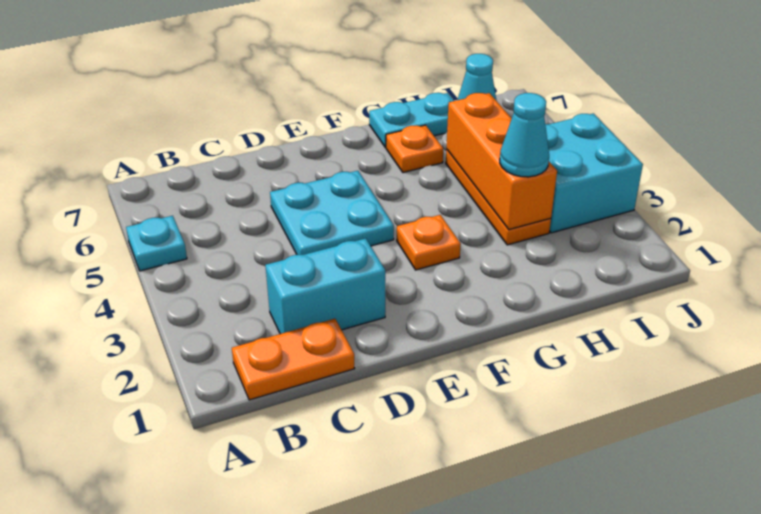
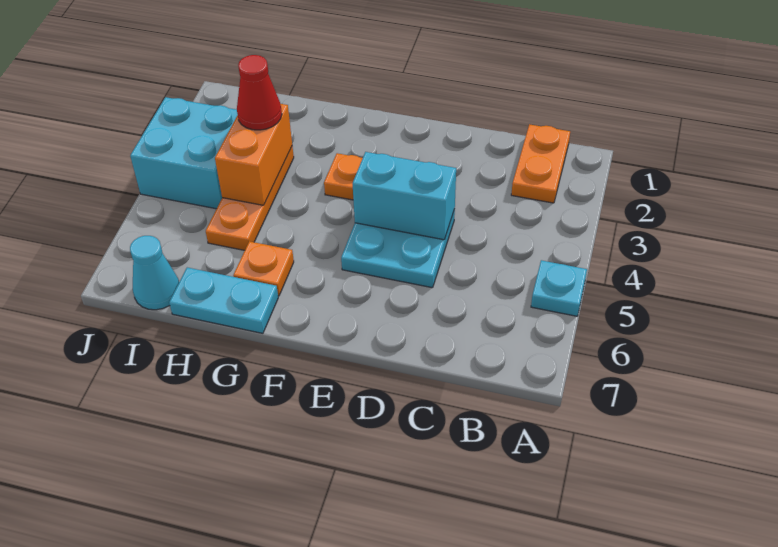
orange plate B1:C1 level 1 -> orange plate B1:B2 level 1
cyan brick C2:D2 level 1 -> cyan brick D4:E4 level 2
orange brick H3:H5 level 2 -> orange brick H3:H4 level 2
cyan cone H3 level 3 -> red cone H3 level 3

